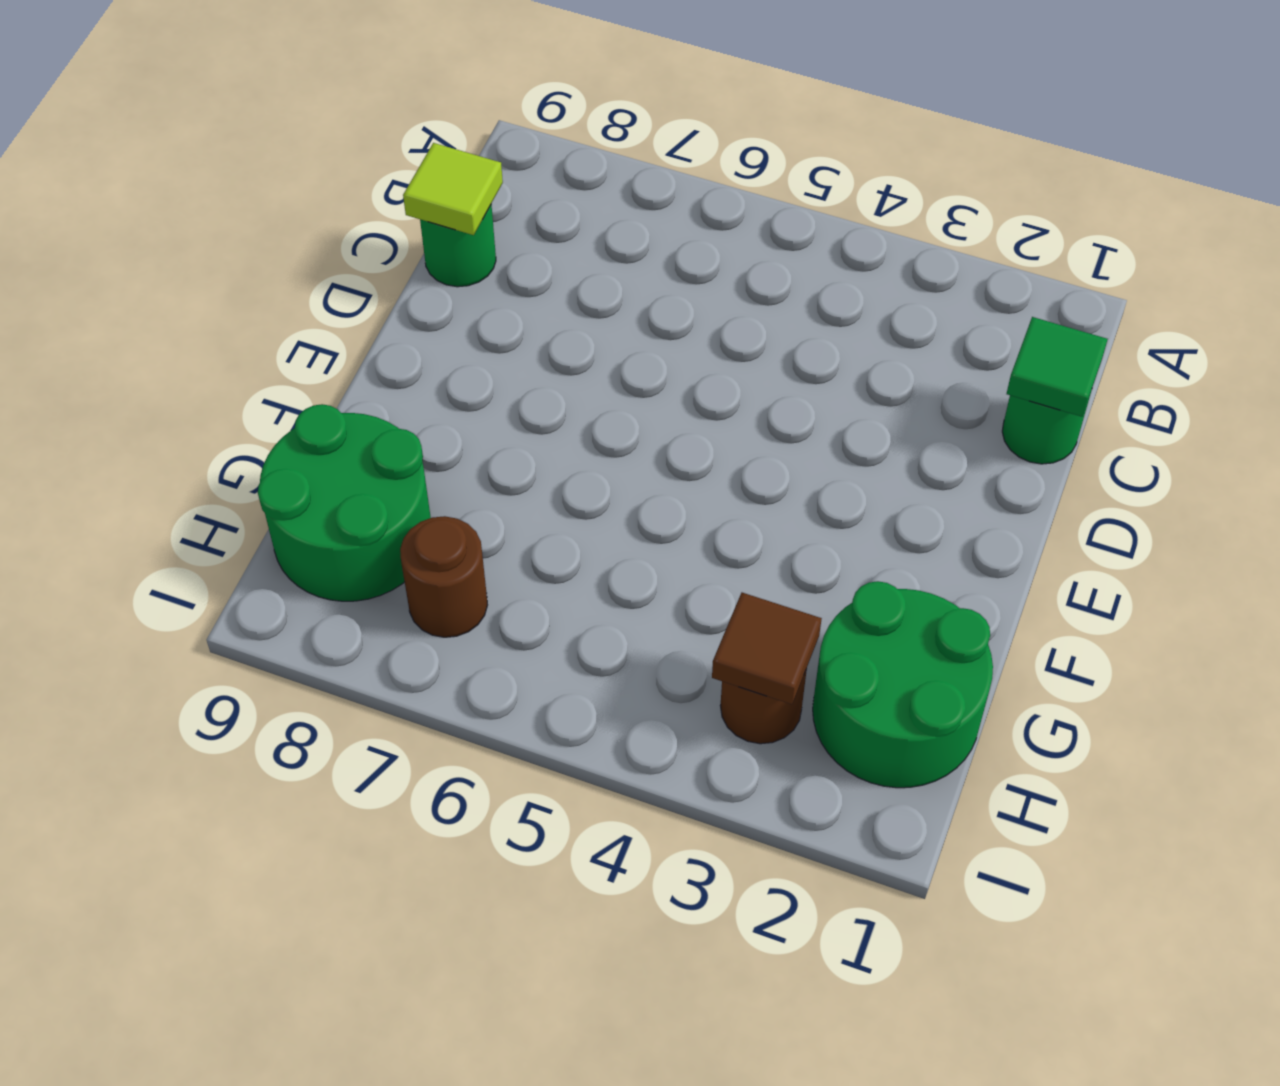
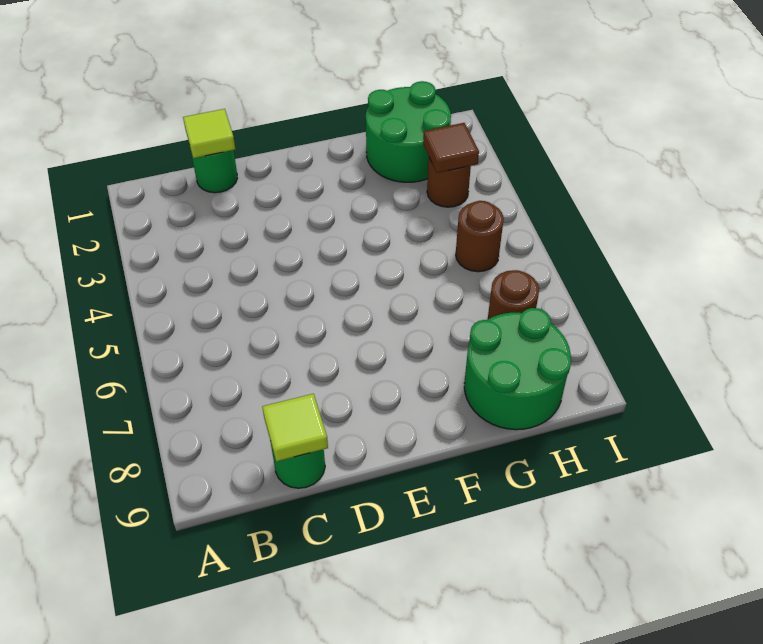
green tile C1 level 2 -> lime tile C1 level 2
none -> brown round brick H5 level 1

